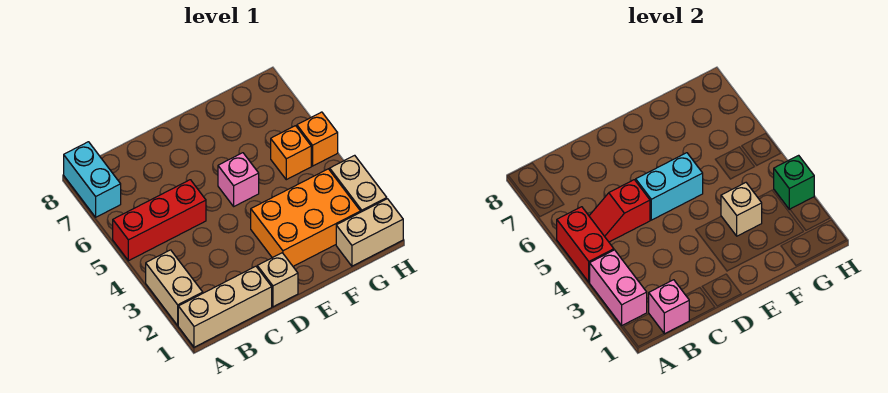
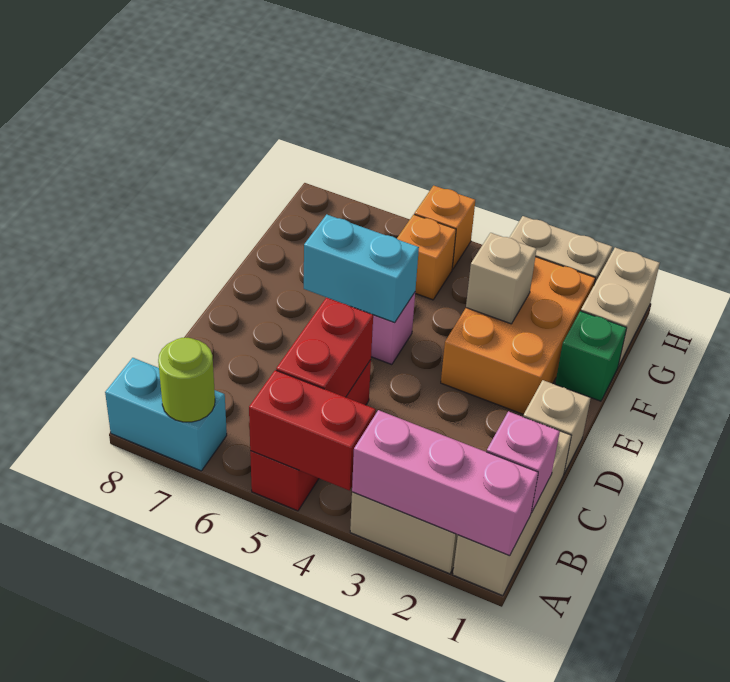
pink brick A2:A3 level 2 -> pink brick A1:A3 level 2
none -> lime round brick A7 level 2
red slope B5:C5 level 2 top C -> red brick B5:C5 level 2
cyan brick D5:E5 level 2 -> cyan brick E5:E6 level 2
green brick H3 level 2 -> green brick F1 level 1

